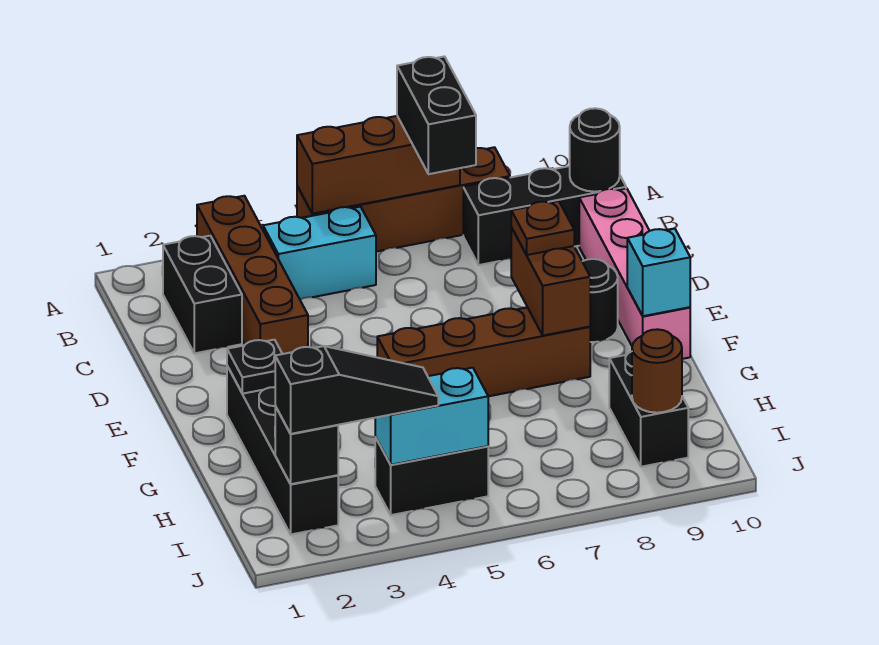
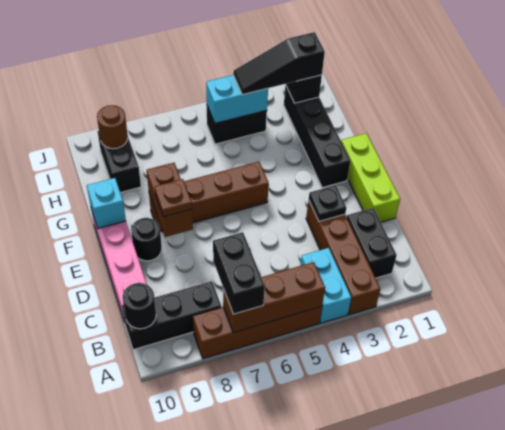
cyan brick B4:B5 level 1 -> cyan brick A4:B4 level 1
none -> lime brick D1:F1 level 1
black plate F2 level 2 -> black plate D3 level 2

